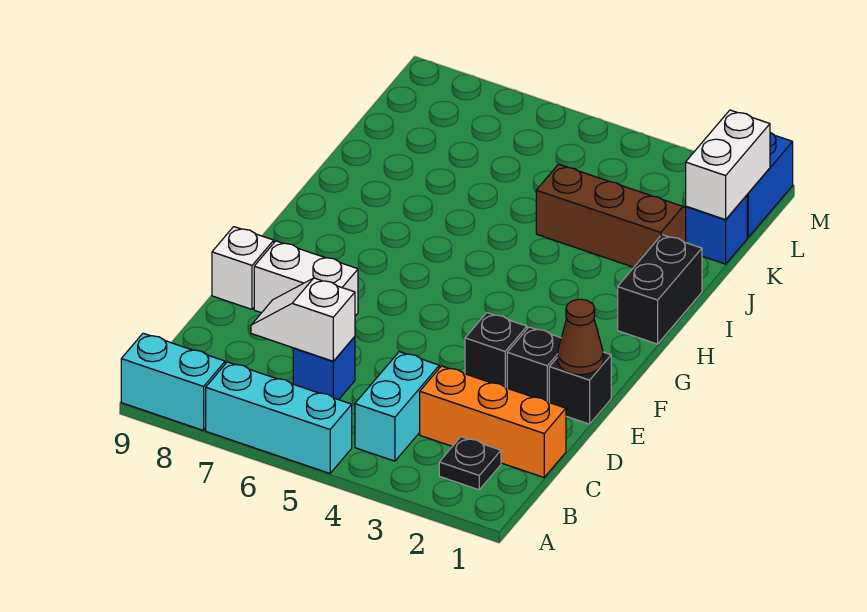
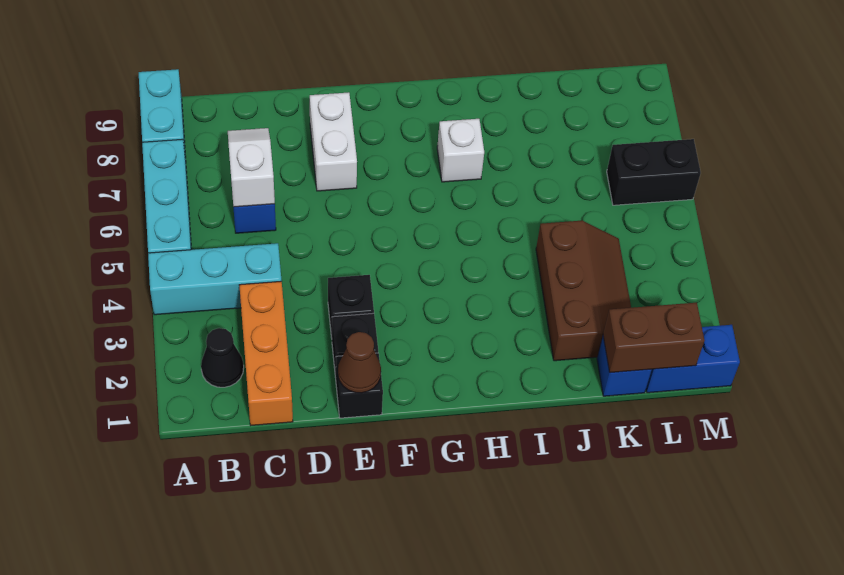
black plate B2 level 1 -> black cone B2 level 1
cyan brick B4:C4 level 1 -> cyan brick A4:C4 level 1
white brick E9 level 1 -> white brick H7 level 1
black brick H1:I1 level 1 -> black brick L6:M6 level 1
white brick K1:L1 level 2 -> brown brick K1:L1 level 2

